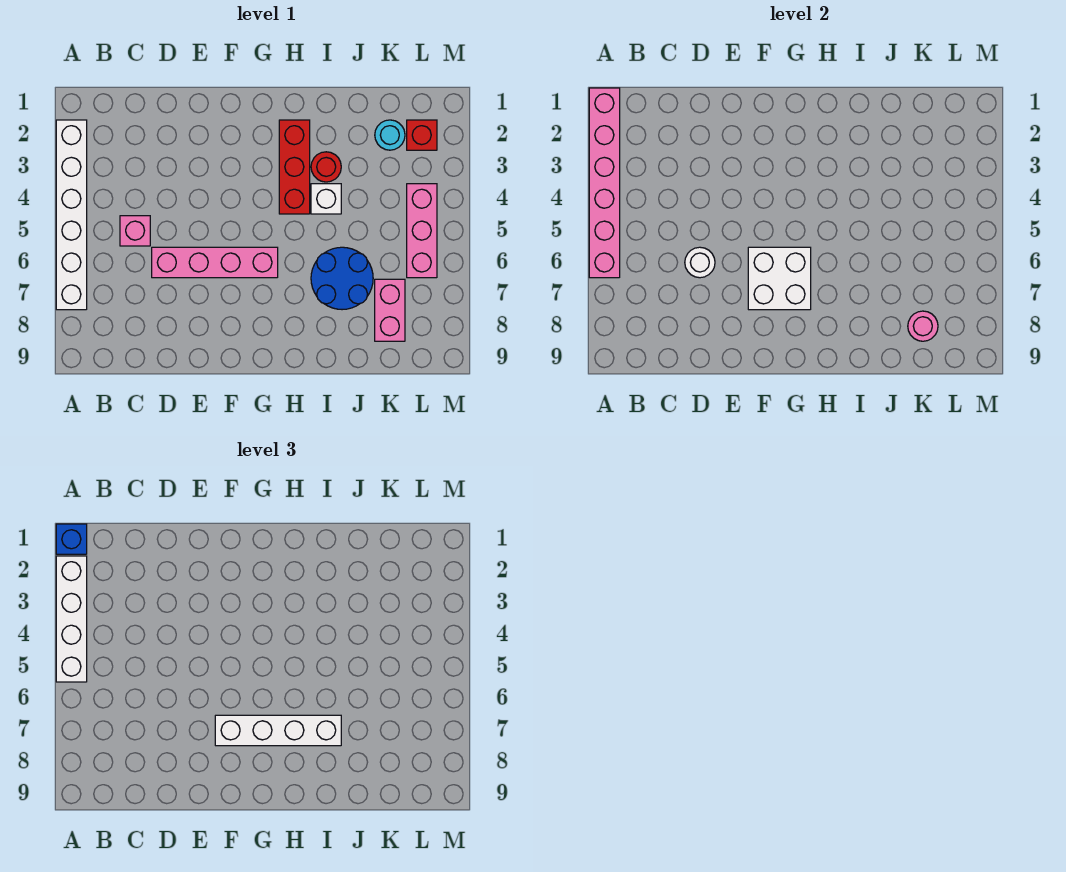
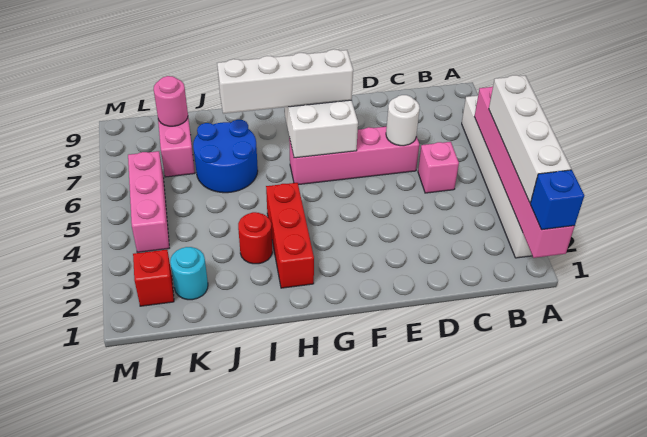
white brick I4 level 1 -> none

